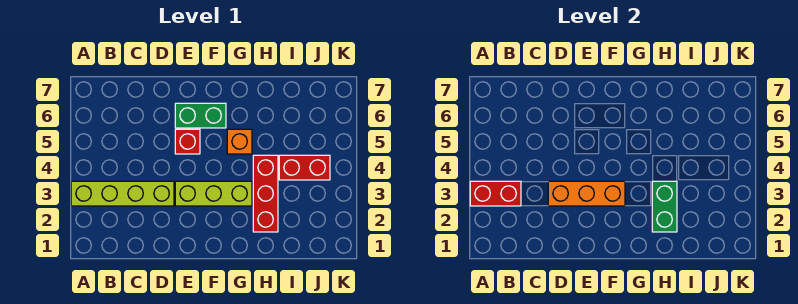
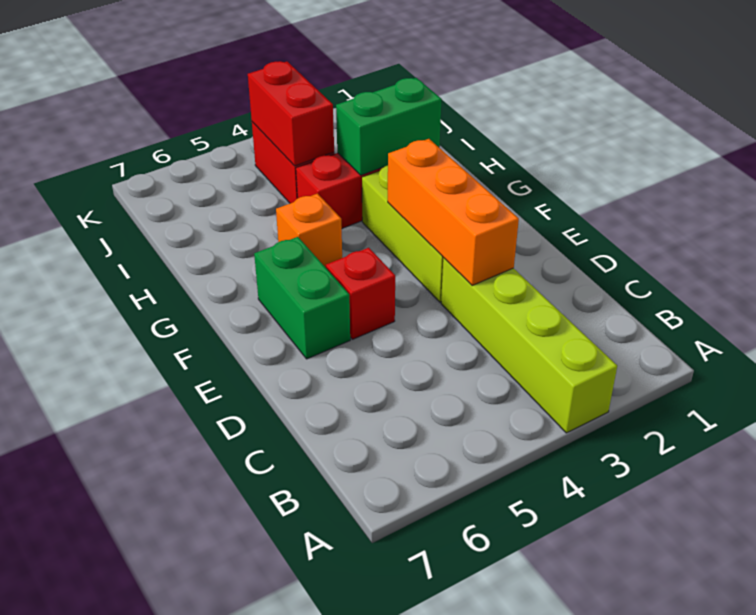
red brick A3:B3 level 2 -> red brick I4:J4 level 2

